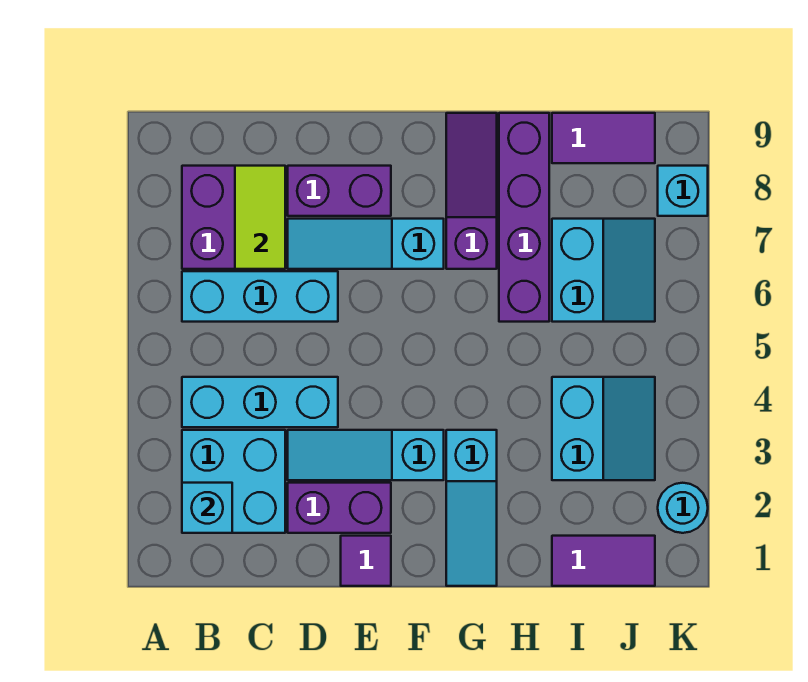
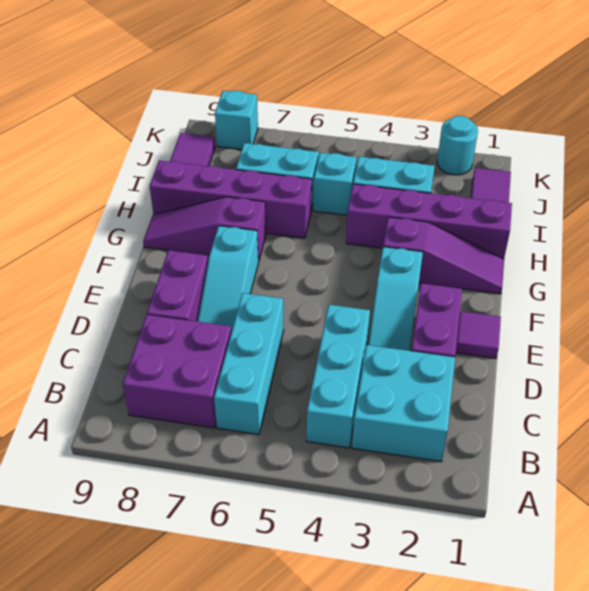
cyan brick B2 level 2 -> cyan brick I5 level 1
lime tile C7:C8 level 2 -> none
cyan slope G1:G3 level 1 top 3 -> purple slope G1:G3 level 1 top 3
none -> purple brick H1:H4 level 1

